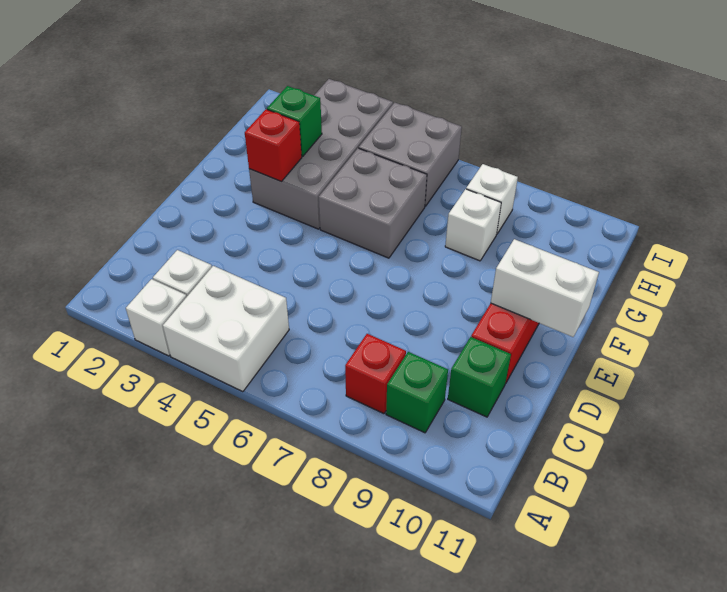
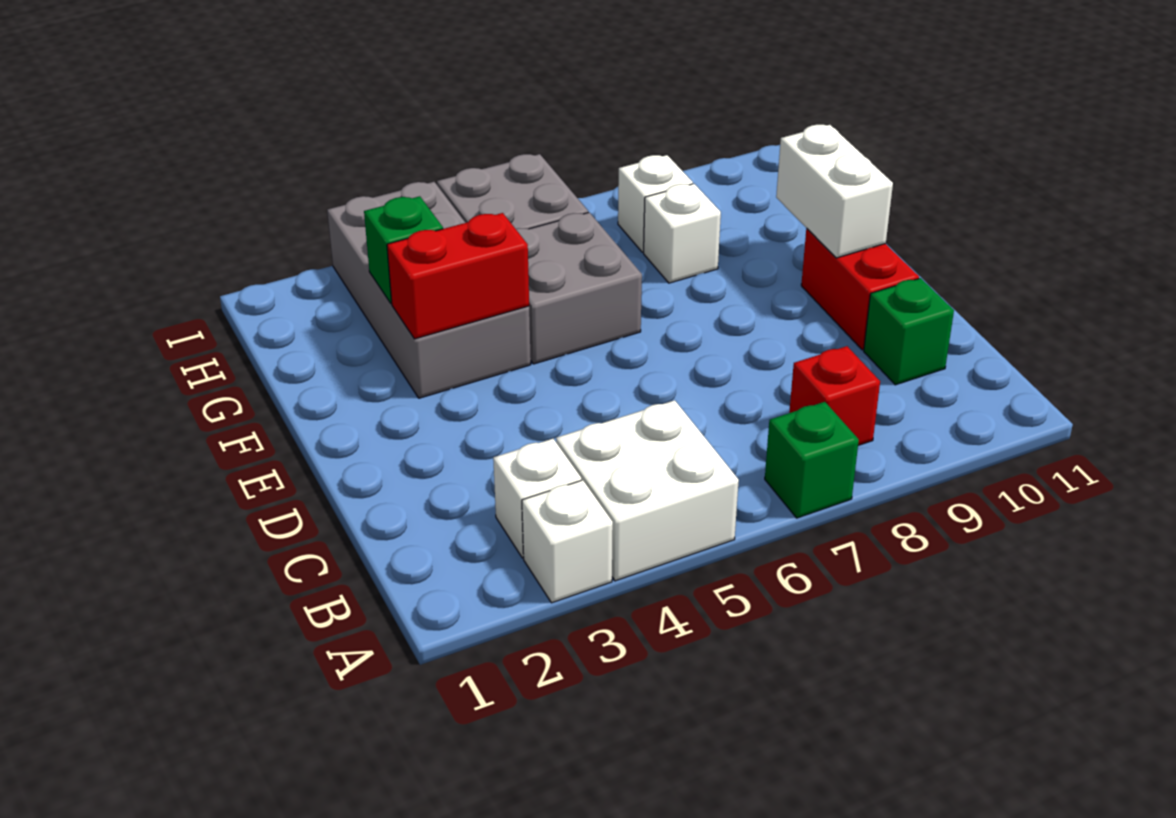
green brick B9 level 1 -> green brick A7 level 1
white brick E10:E11 level 2 -> white brick E10:F10 level 2
red brick F3 level 2 -> red brick F3:F4 level 2

